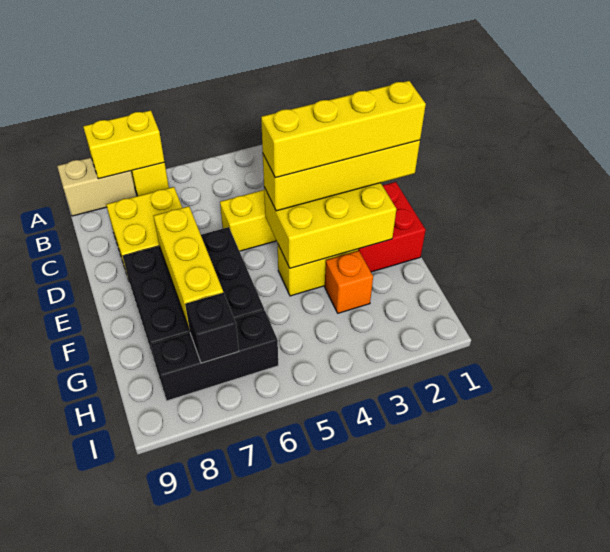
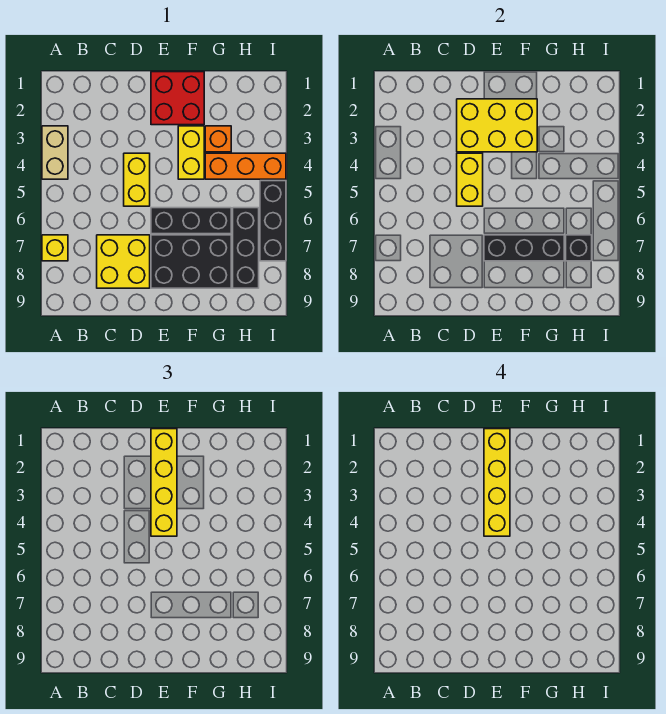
yellow brick A7:A8 level 2 -> yellow brick D4:D5 level 2
tan brick A8:A9 level 1 -> tan brick A3:A4 level 1
yellow brick E2:F4 level 2 -> yellow brick D2:F3 level 2
yellow brick E7:G7 level 2 -> black brick E7:G7 level 2
none -> orange brick G4:I4 level 1
none -> black brick I5:I7 level 1

